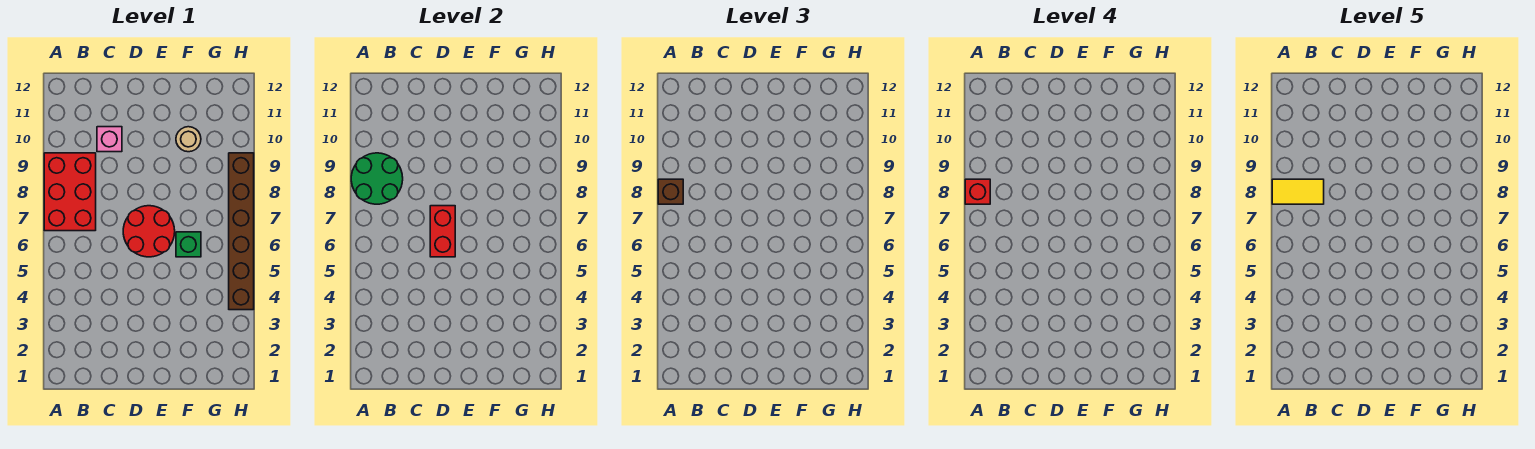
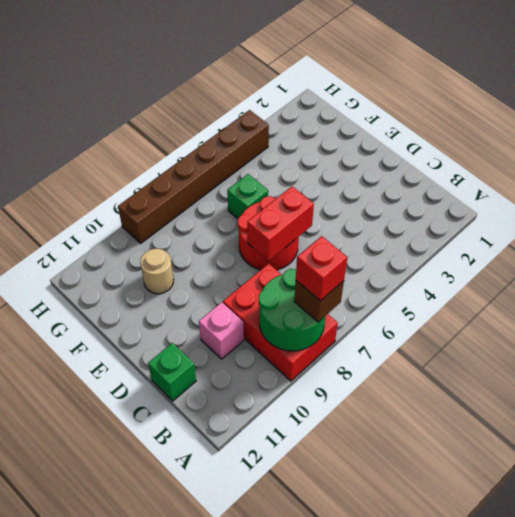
red brick A7:B9 level 1 -> red brick A8:C9 level 1
yellow tile A8:B8 level 5 -> none
none -> green brick C12 level 1

